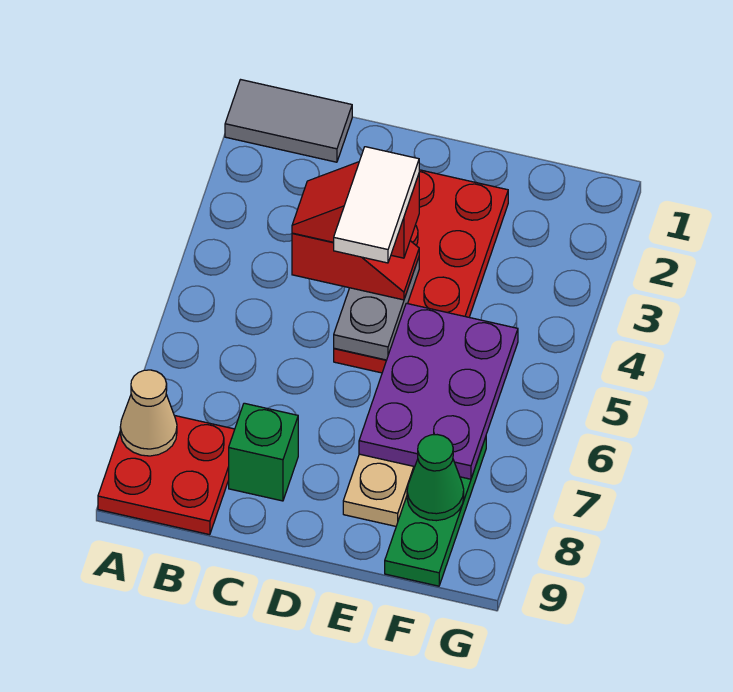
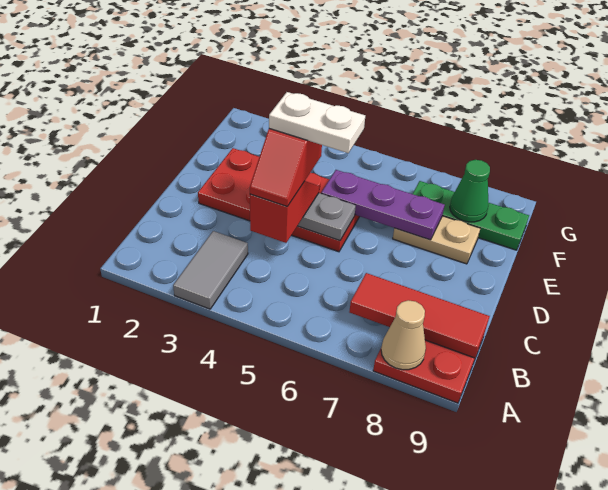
grey tile A1:B1 level 1 -> grey tile A3:B3 level 1
none -> red tile B7:B9 level 2
green brick C8 level 1 -> none
white tile D4:D5 level 5 -> white plate D4:D5 level 5
purple plate E5:F7 level 2 -> purple plate E5:E7 level 2

